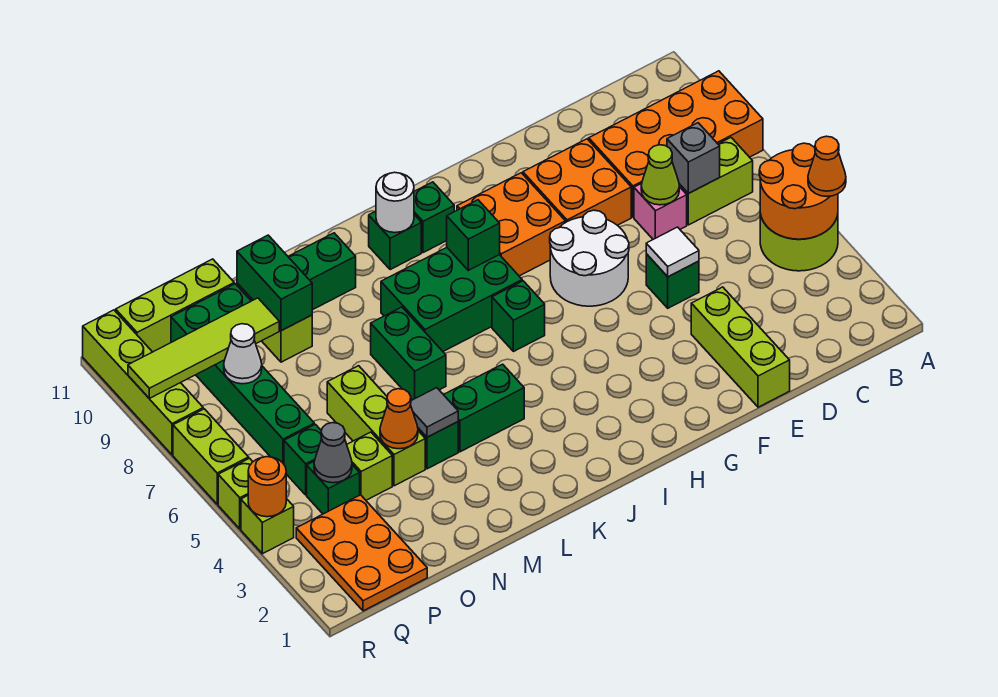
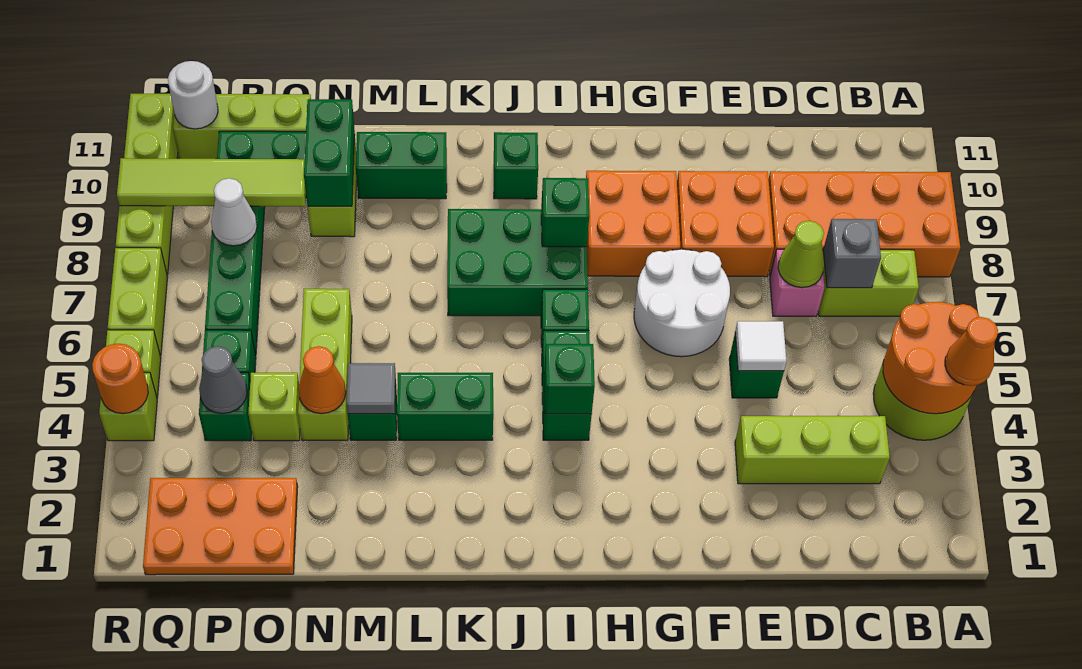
lime brick E1:E3 level 1 -> lime brick C3:E3 level 1
green brick I10 level 1 -> green brick I4 level 2
white round brick J10 level 2 -> white round brick Q11 level 2
green brick L6:L7 level 1 -> green brick I4:I5 level 1
orange plate P1:Q3 level 1 -> orange plate O1:Q2 level 1

